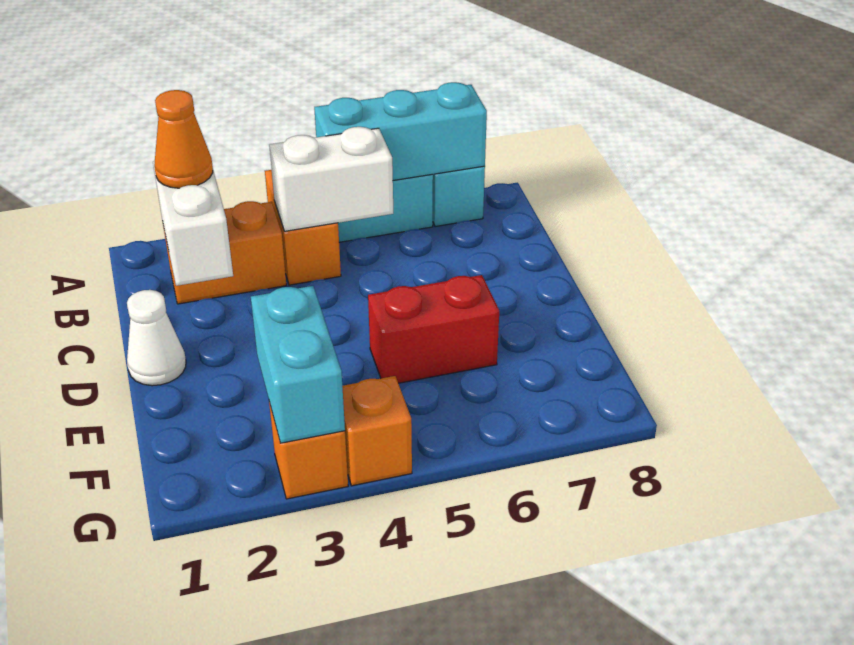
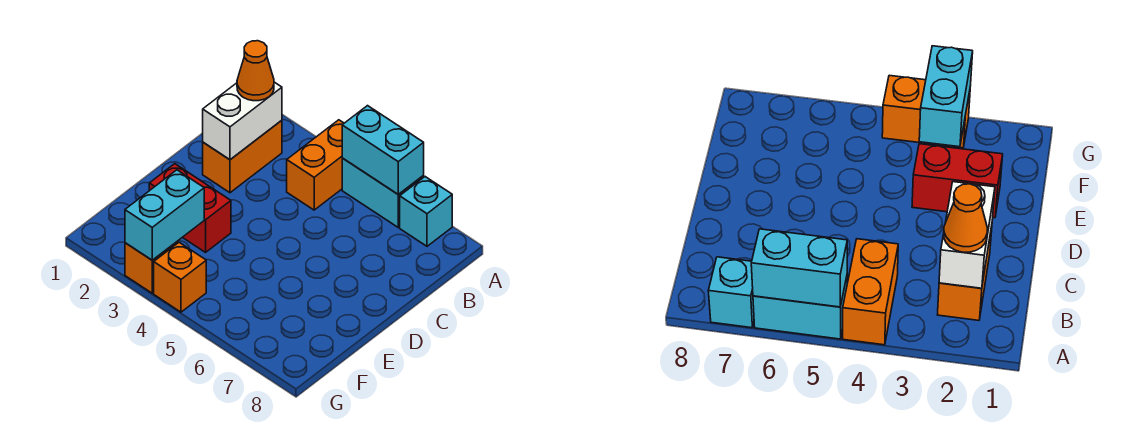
cyan brick A5:A7 level 2 -> cyan brick A5:A6 level 2
orange brick B2:B3 level 1 -> orange brick B2:C2 level 1
white brick B4:B5 level 2 -> none
white cone D1 level 1 -> none
red brick E5:E6 level 1 -> red brick E2:E3 level 1

